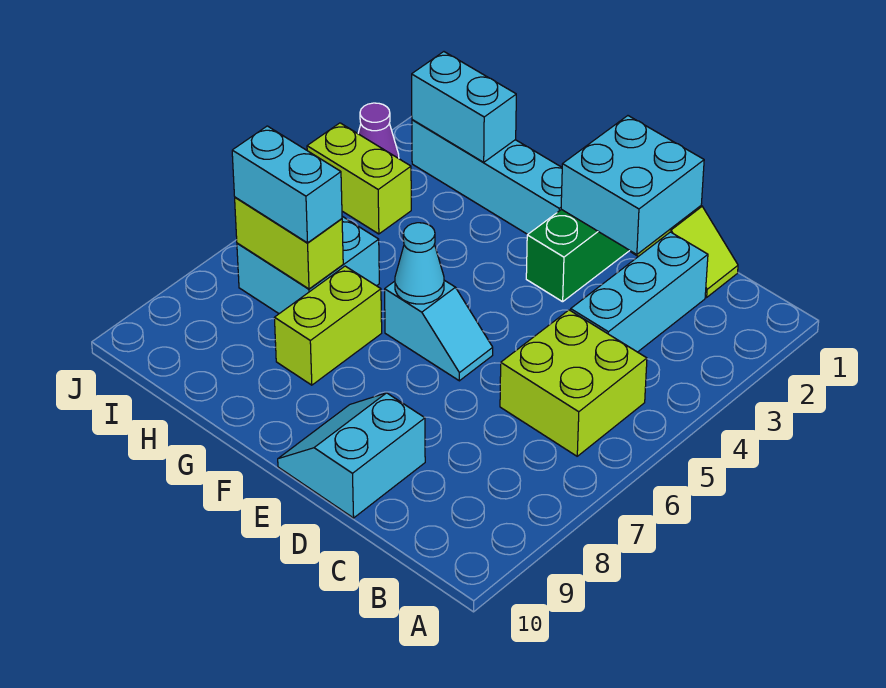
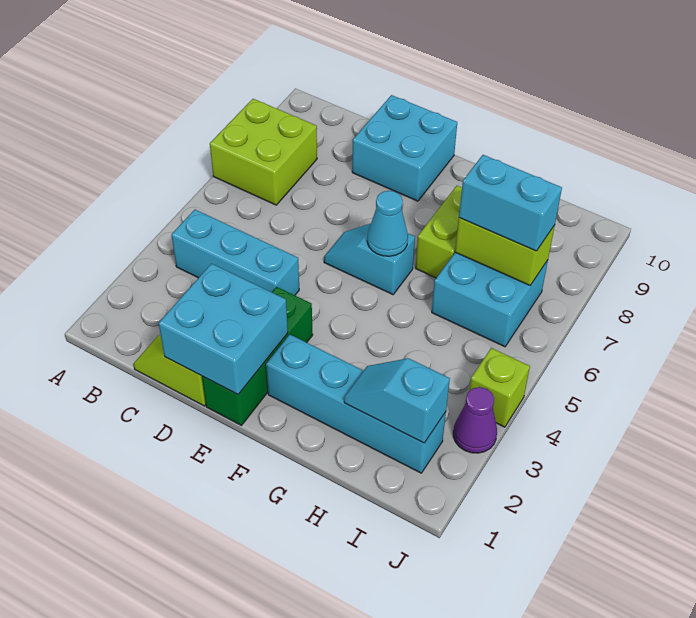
lime brick B5:C6 level 1 -> lime brick A7:B8 level 1
cyan brick C2:C4 level 1 -> cyan brick B4:D4 level 1
cyan slope D9:E10 level 1 top D -> cyan brick D9:E10 level 1
cyan brick H2:I2 level 2 -> cyan slope H2:I2 level 2 top I
lime brick I4:J4 level 1 -> lime brick J4 level 1

